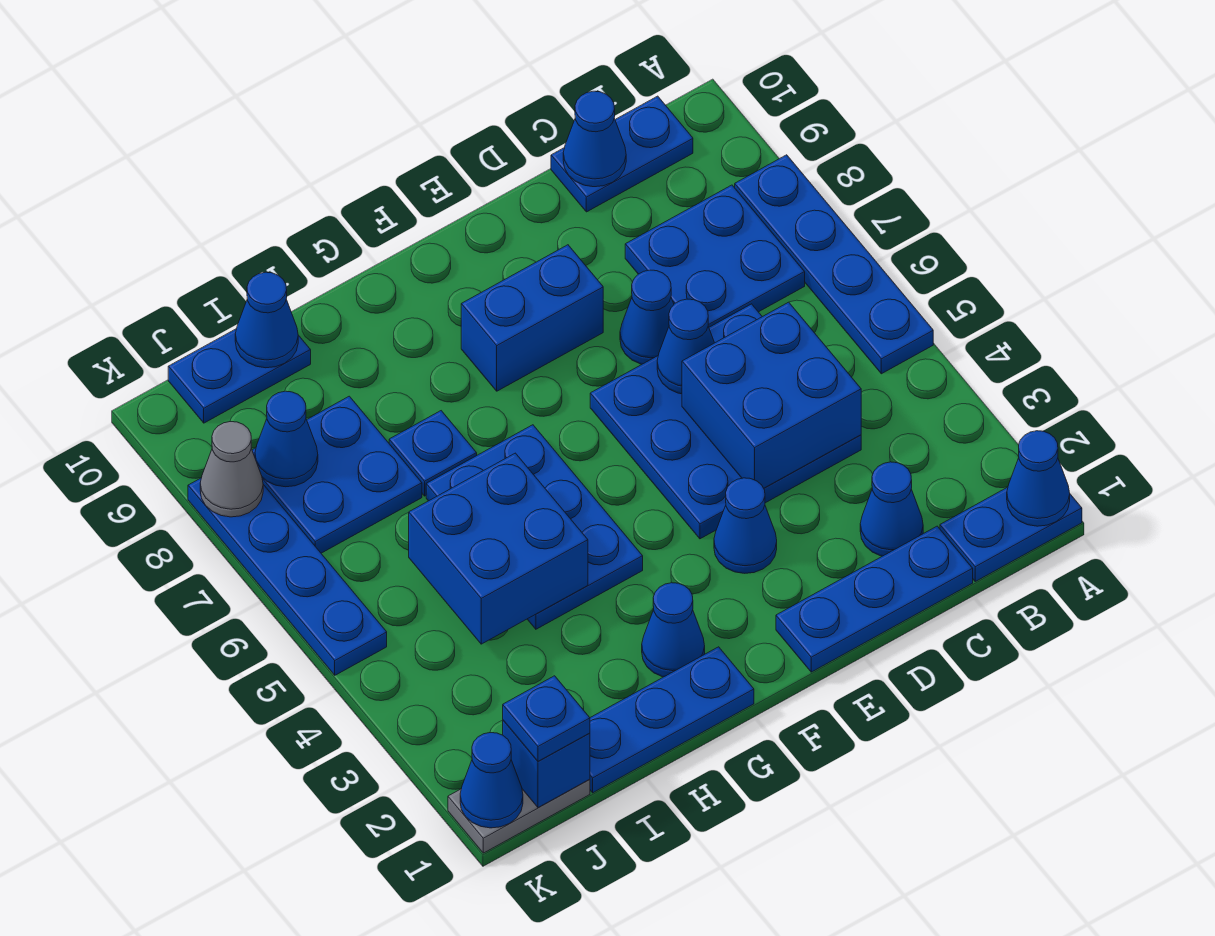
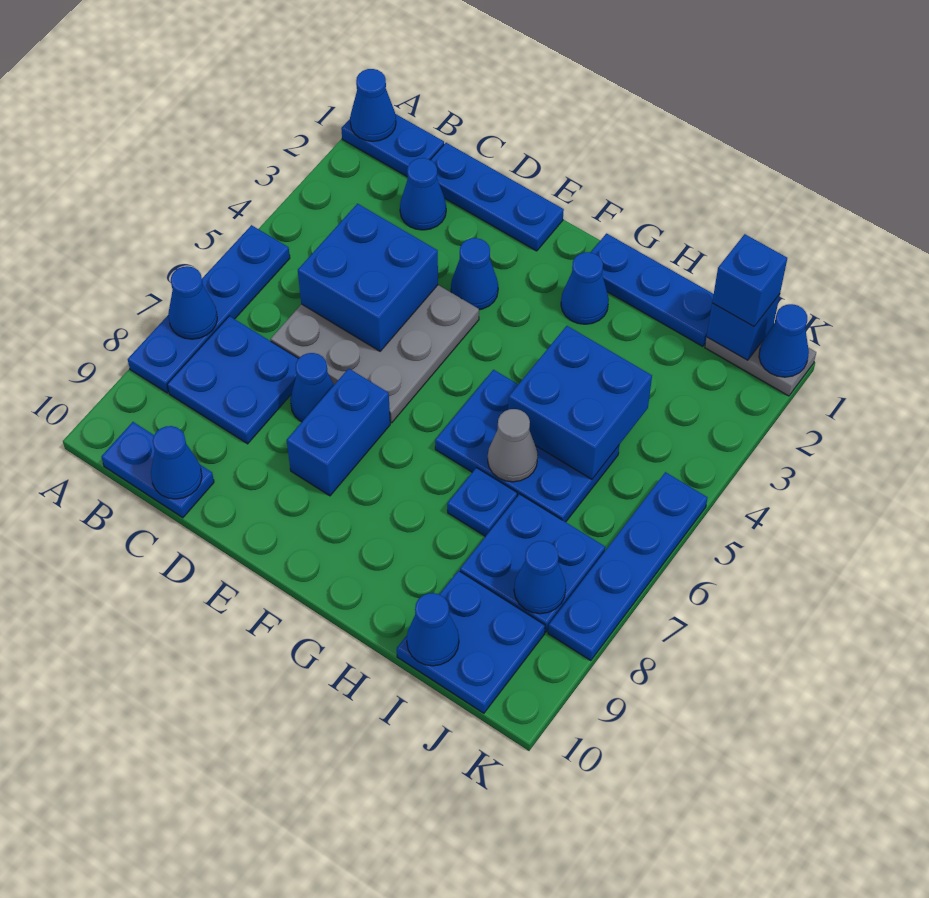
blue plate C4:E6 level 1 -> grey plate C4:E6 level 1
blue cone D6 level 2 -> blue cone A7 level 2
blue brick E8:F8 level 1 -> blue brick E7:E8 level 1
blue plate G4:H6 level 1 -> blue plate G5:I6 level 1
blue plate I10:J10 level 1 -> blue plate I9:J10 level 1
blue plate J1 level 3 -> blue brick J1 level 3
grey cone K8 level 2 -> grey cone H6 level 2

